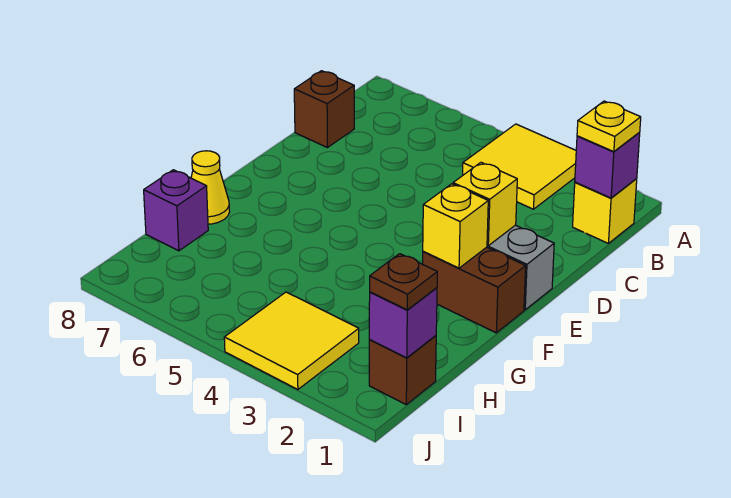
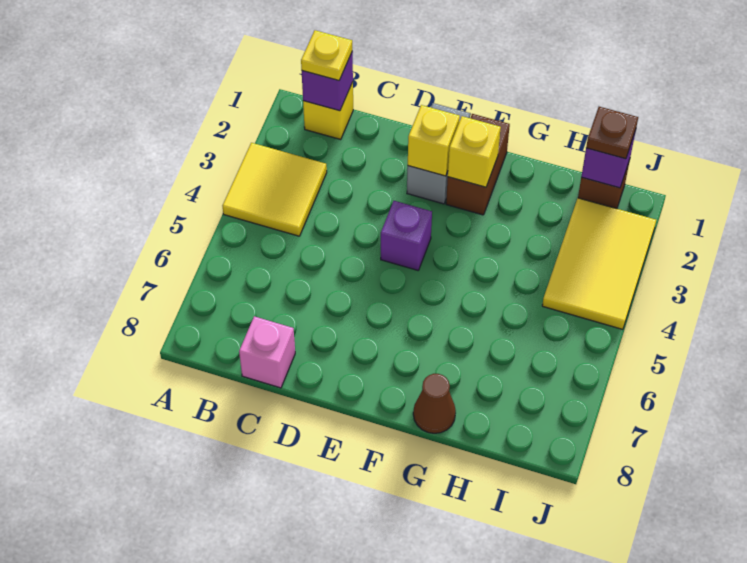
brown brick C8 level 1 -> pink brick C8 level 1
yellow cone G8 level 1 -> brown cone G8 level 1
purple brick H8 level 1 -> purple brick E4 level 1
yellow tile I3:J4 level 1 -> yellow tile I2:J4 level 1

